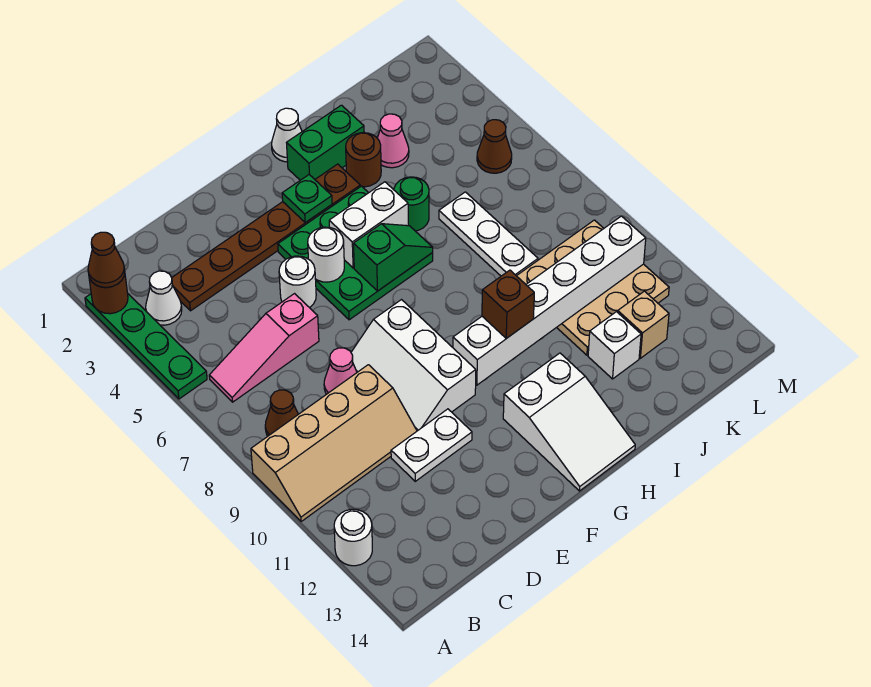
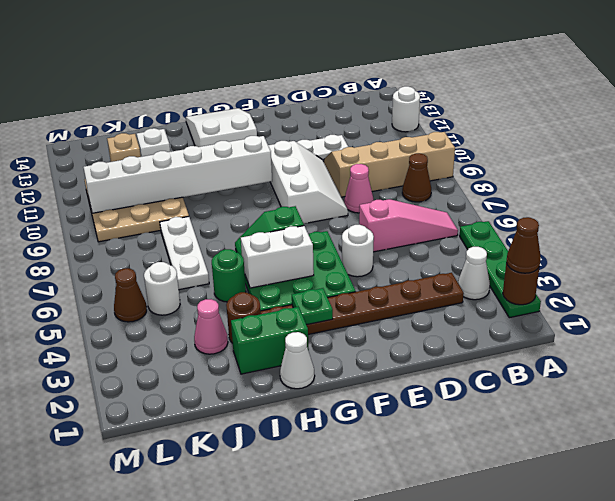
white round brick F5 level 2 -> white round brick K5 level 1
brown brick H10 level 3 -> none

